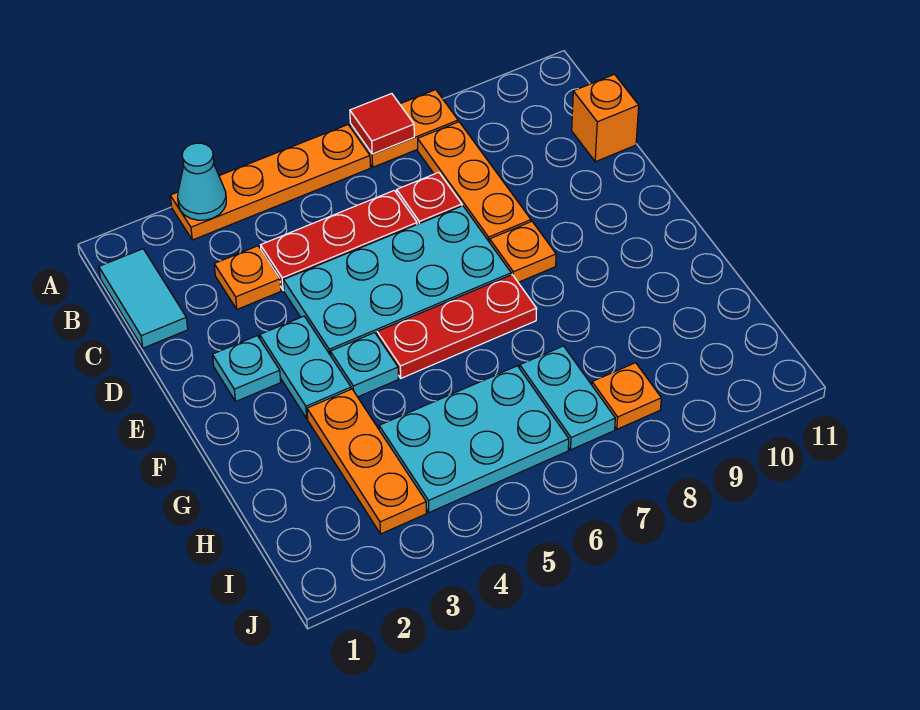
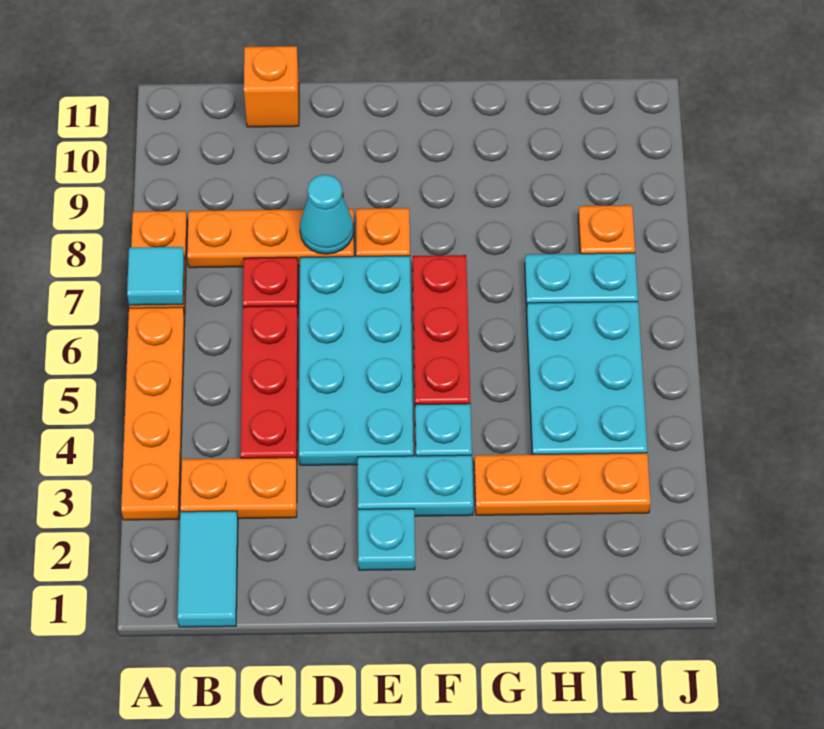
cyan cone A3 level 2 -> cyan cone D8 level 2
red tile A7 level 2 -> cyan tile A7 level 2
cyan tile B1:C1 level 1 -> cyan tile B1:B2 level 1
orange plate C3 level 1 -> orange plate B3:C3 level 1

